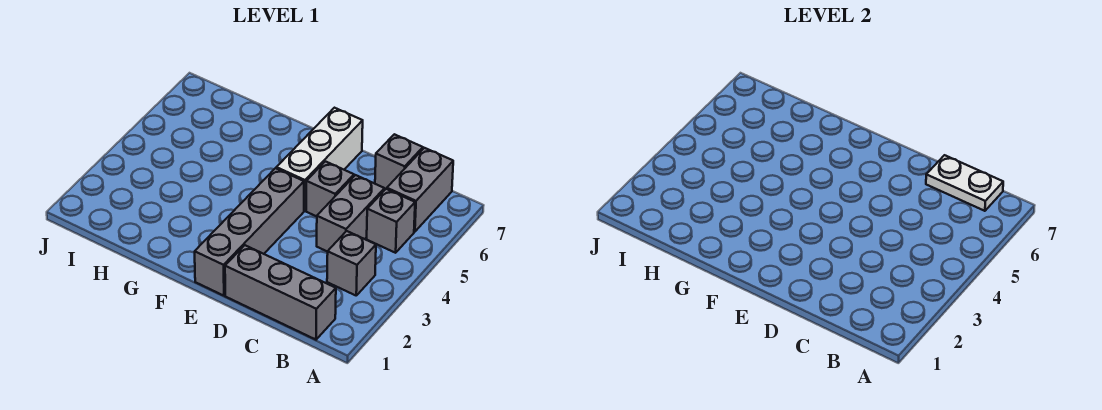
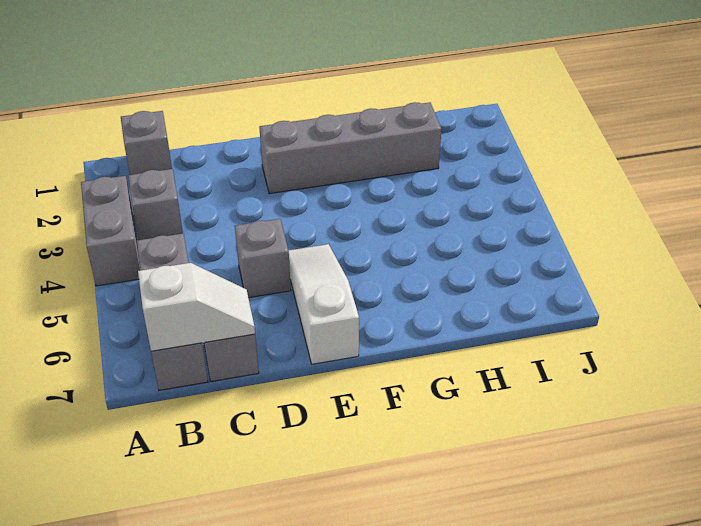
grey brick B1:D1 level 1 -> grey brick B1 level 1
white plate B7:C7 level 2 -> white slope B7:C7 level 2 top B
grey brick C4:C5 level 1 -> grey brick A3:A4 level 1
grey brick E1:E4 level 1 -> grey brick E2:H2 level 1
white brick E5:E7 level 1 -> white slope E5:E7 level 1 top 7

